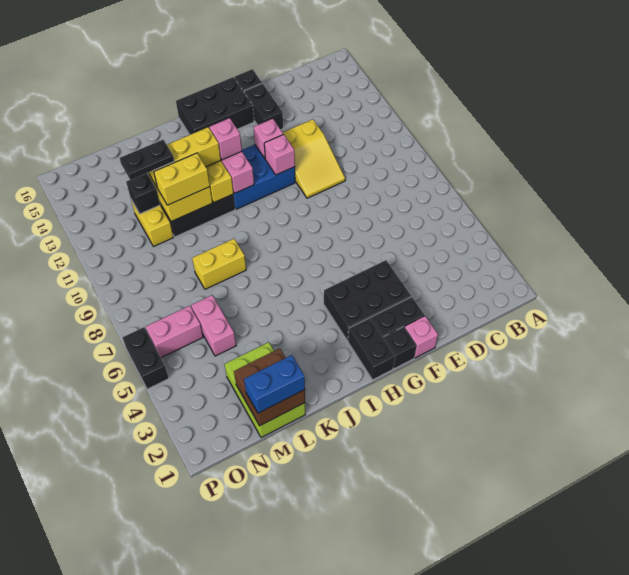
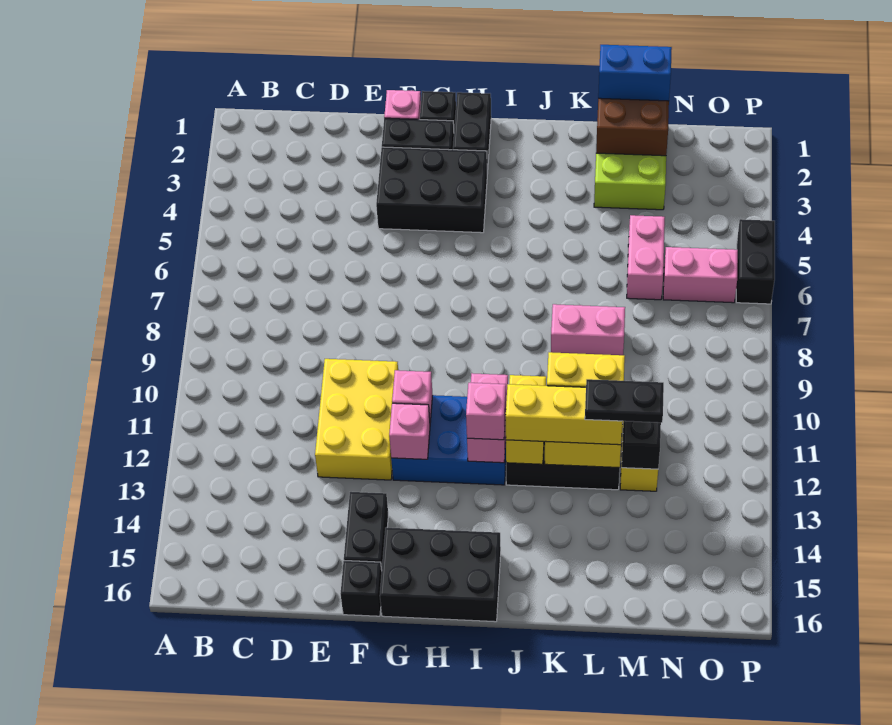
yellow slope E10:F12 level 1 top 12 -> yellow brick E10:F12 level 1
yellow brick K8:L8 level 1 -> pink brick K8:L8 level 1

